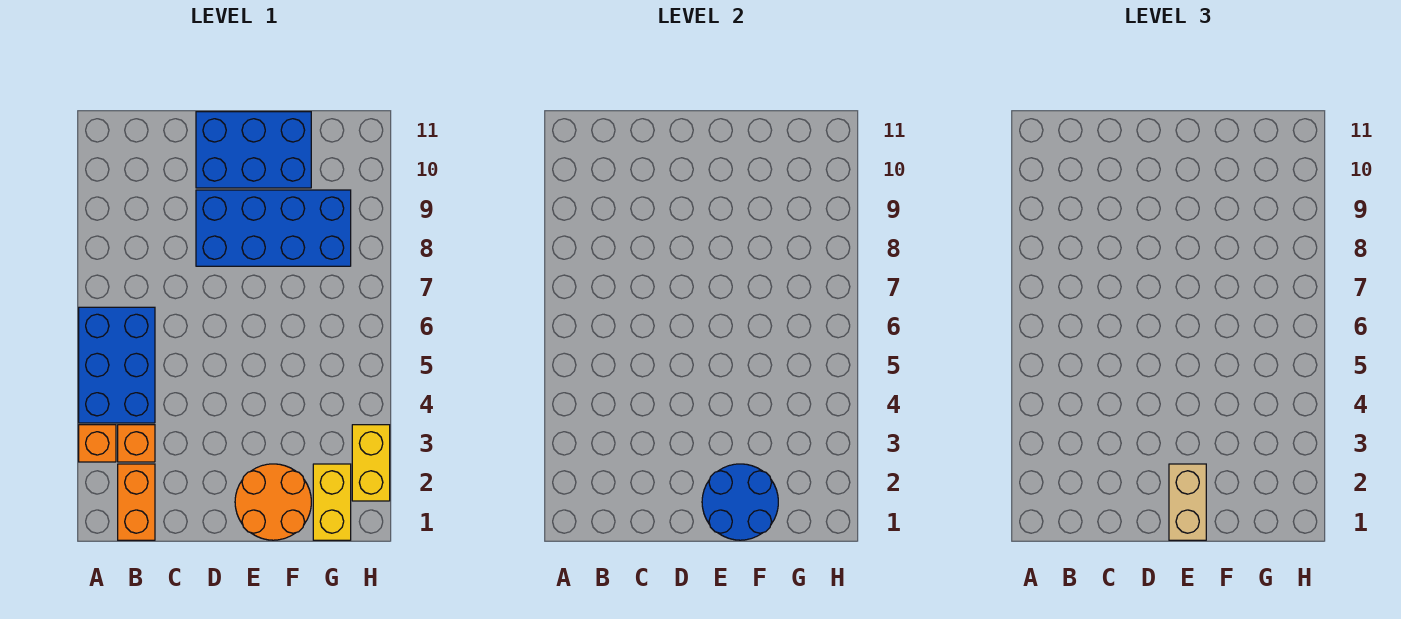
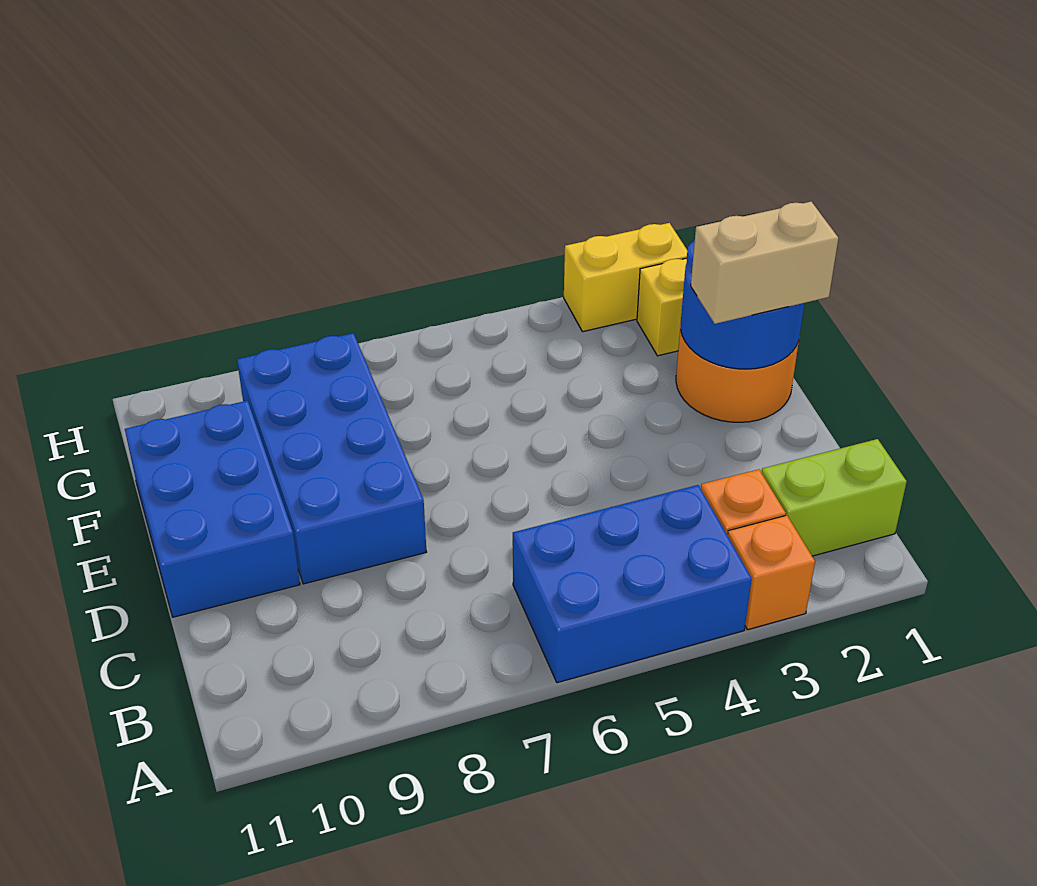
orange brick B1:B2 level 1 -> lime brick B1:B2 level 1

